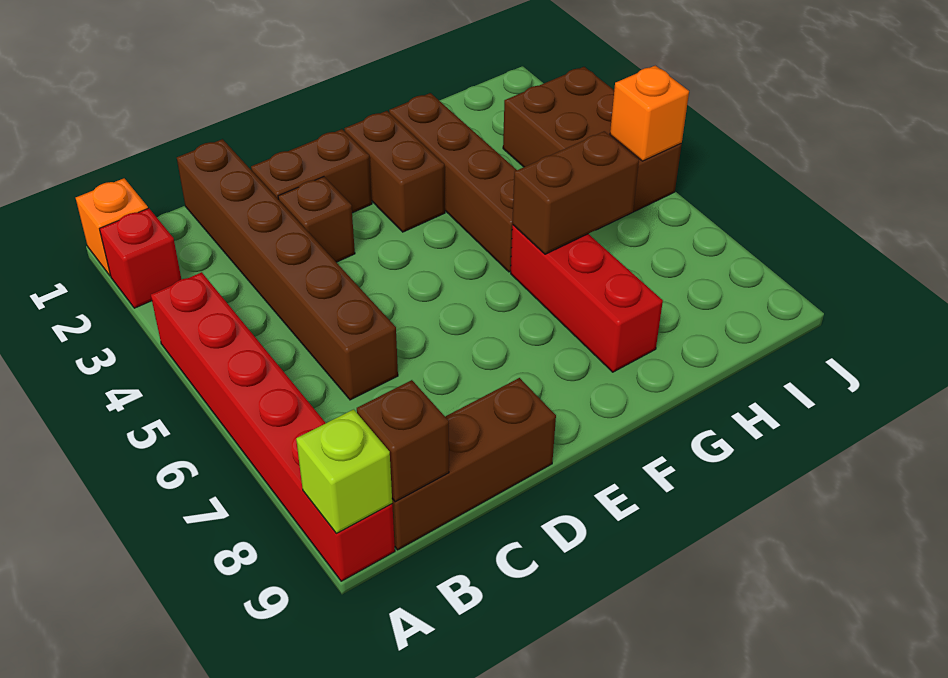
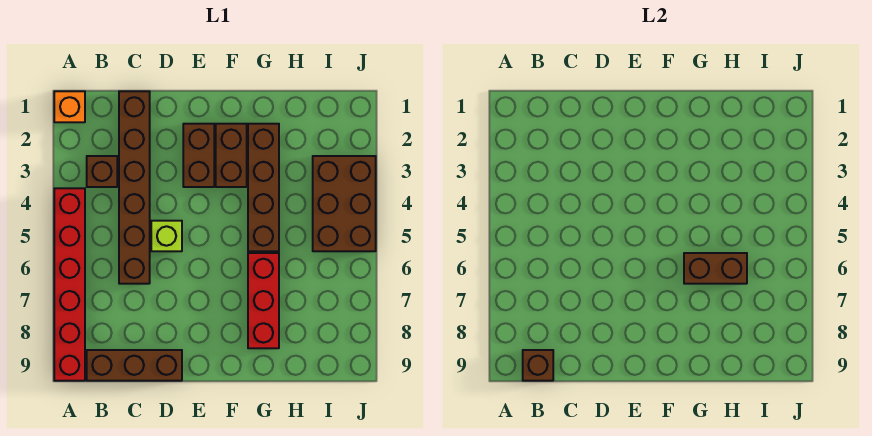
red brick A2 level 1 -> none
lime brick A9 level 2 -> lime brick D5 level 1
brown brick D2:E2 level 1 -> brown brick E2:E3 level 1
brown brick D3 level 1 -> brown brick B3 level 1
orange brick J5 level 2 -> none

